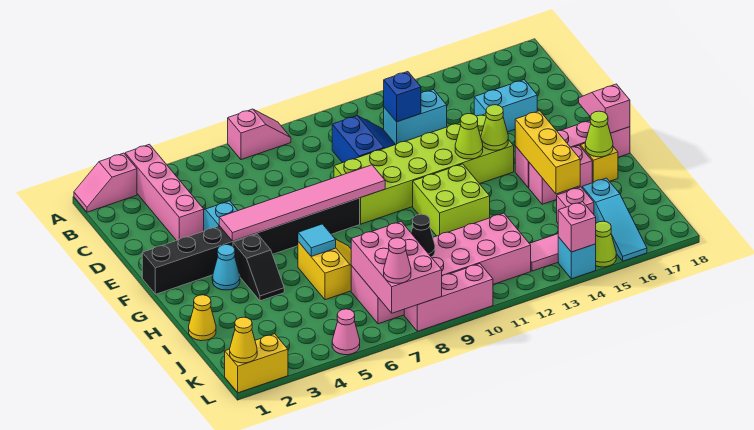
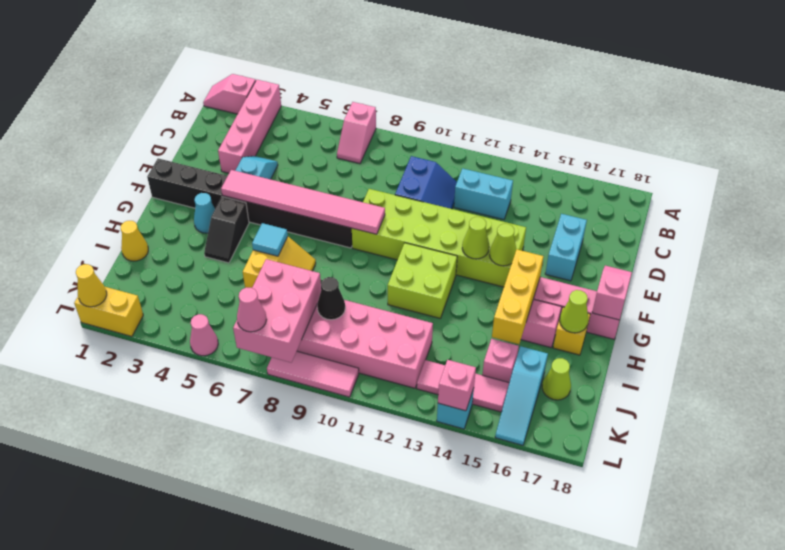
pink slope A7:A8 level 1 top 7 -> pink slope A7:B7 level 1 top A
blue brick C12 level 2 -> none
cyan brick D15:D16 level 1 -> cyan brick D16:E16 level 1
pink brick L8:L10 level 1 -> pink tile L8:L10 level 1
lime cone L15 level 1 -> lime cone J17 level 1

